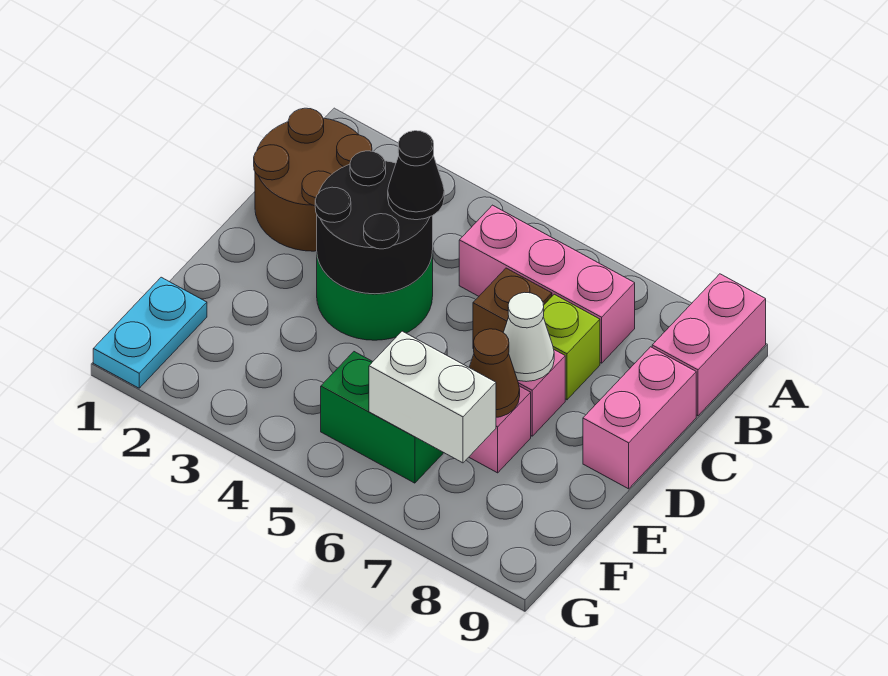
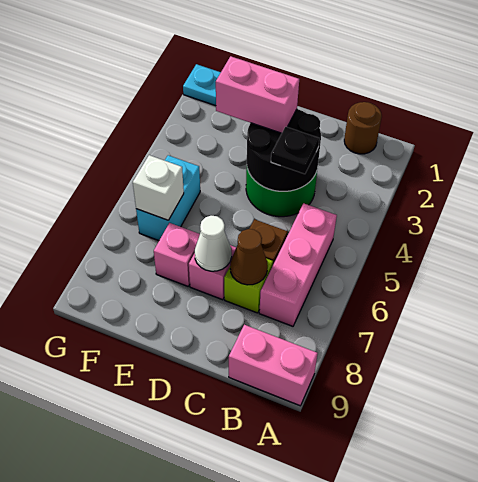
brown round brick B1:C2 level 1 -> brown round brick B1 level 1
black cone C4 level 3 -> black plate C4 level 3
pink brick C9:D9 level 1 -> pink brick D3:E3 level 3
brown cone E7 level 2 -> brown cone C7 level 2
green brick F5:F6 level 1 -> cyan brick F5:F6 level 1
white brick F6:F7 level 2 -> white brick F6 level 2

